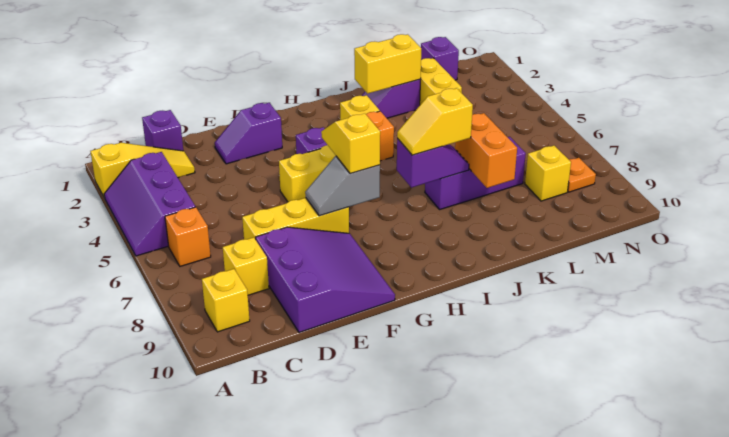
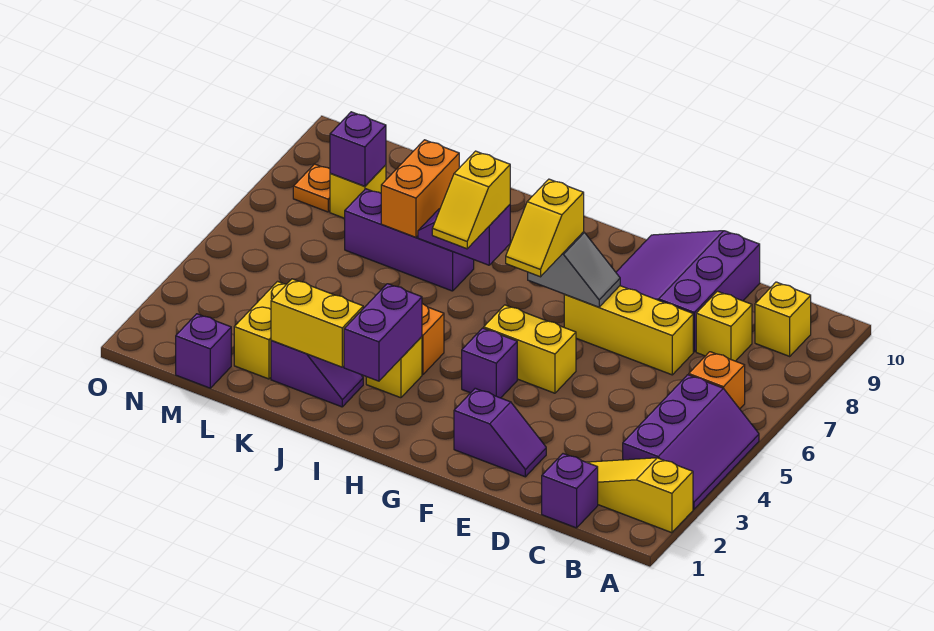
none -> purple brick I2:I3 level 2
yellow slope I7:J7 level 3 top J -> yellow slope I6:I7 level 3 top 7
none -> purple brick M8 level 2

